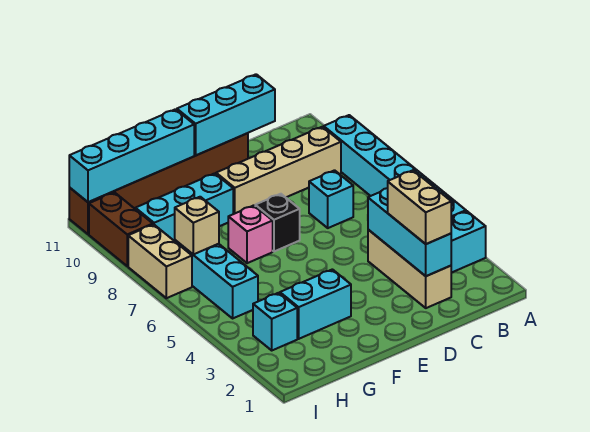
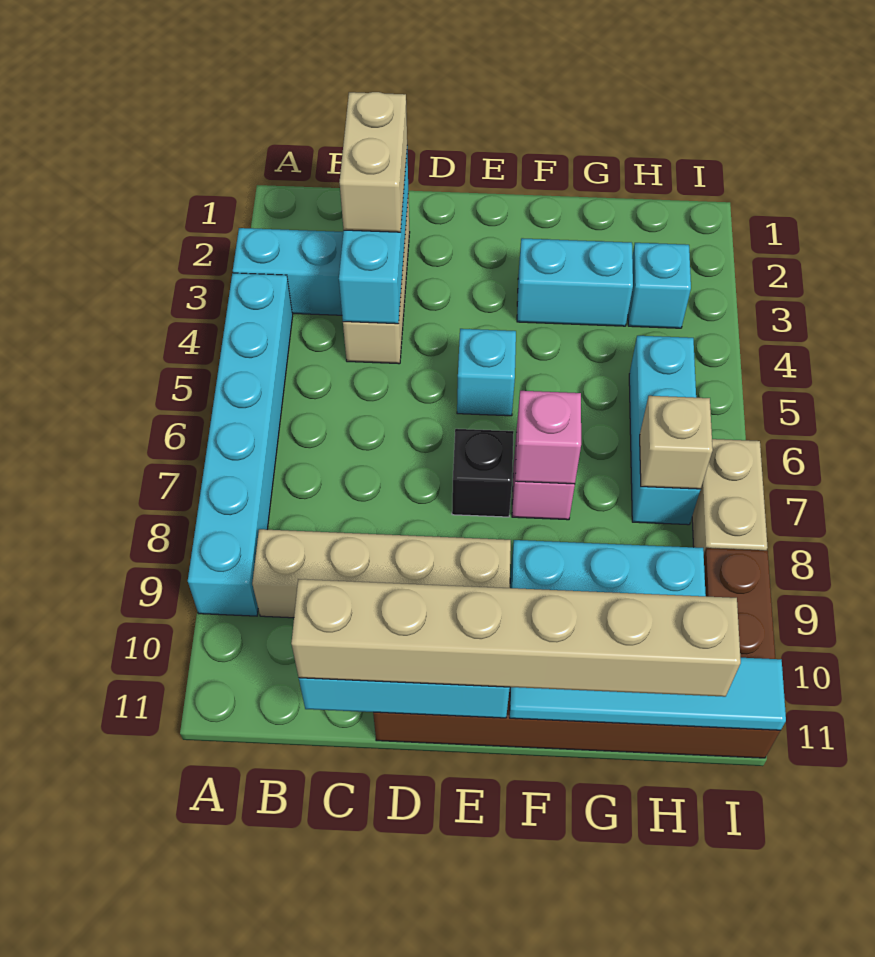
cyan brick C7 level 1 -> cyan brick E5 level 1
none -> tan brick C11:H11 level 3
none -> pink brick F7 level 2
cyan brick F11:I11 level 2 -> cyan tile F11:I11 level 2

